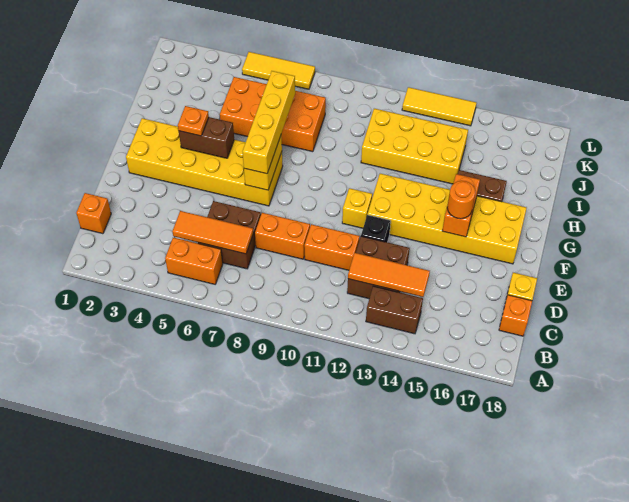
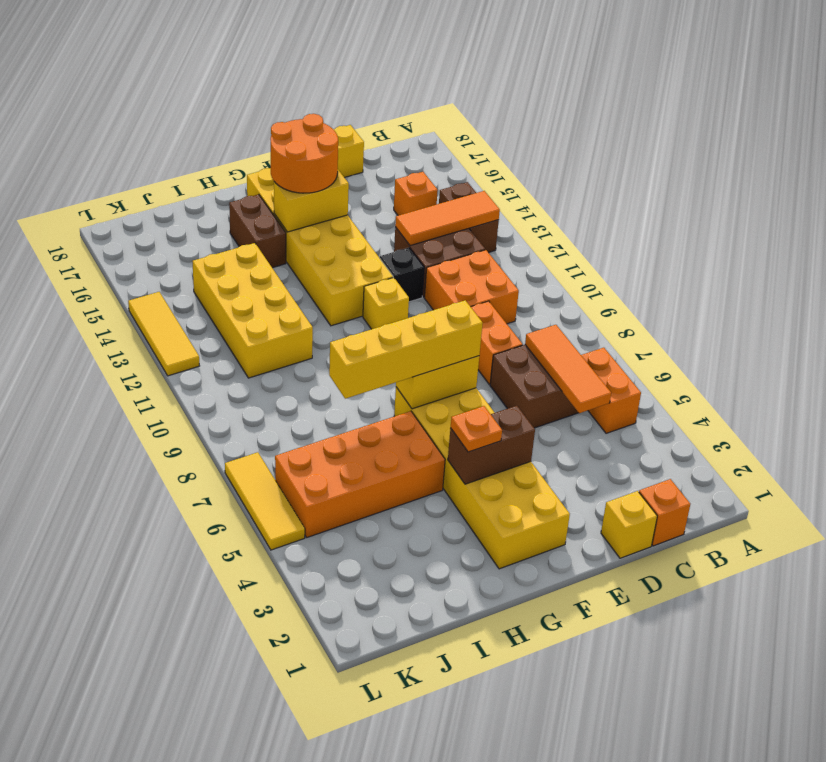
orange tile C12:C14 level 2 -> orange tile B13:D13 level 2
orange brick C18 level 1 -> orange brick C15 level 1
none -> yellow brick D1 level 1
orange brick D10:D11 level 1 -> orange brick C10:D11 level 1
orange brick F15:G15 level 2 -> yellow brick F15:G15 level 2
orange round brick F15 level 3 -> orange round brick F15:G16 level 3
brown brick G4:G5 level 2 -> brown brick F4:G4 level 2
orange brick I5:J8 level 1 -> orange brick H5:K6 level 1

